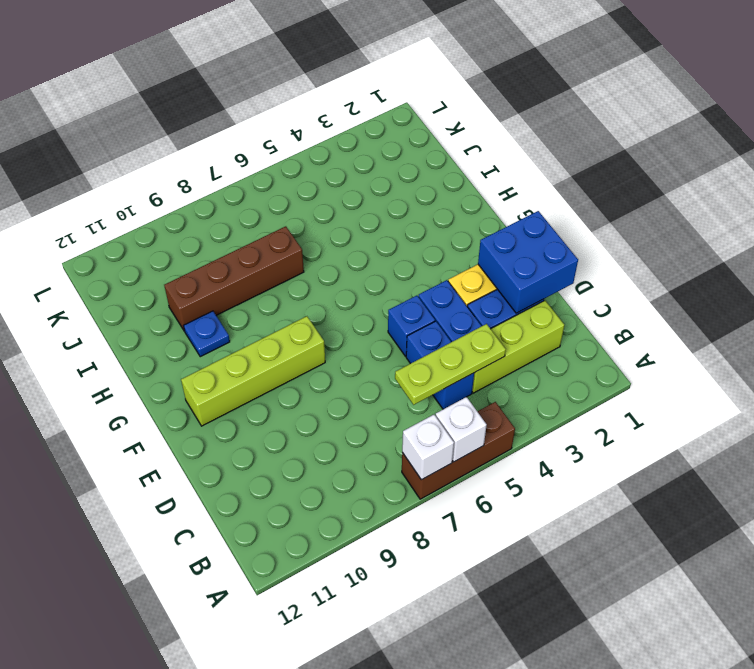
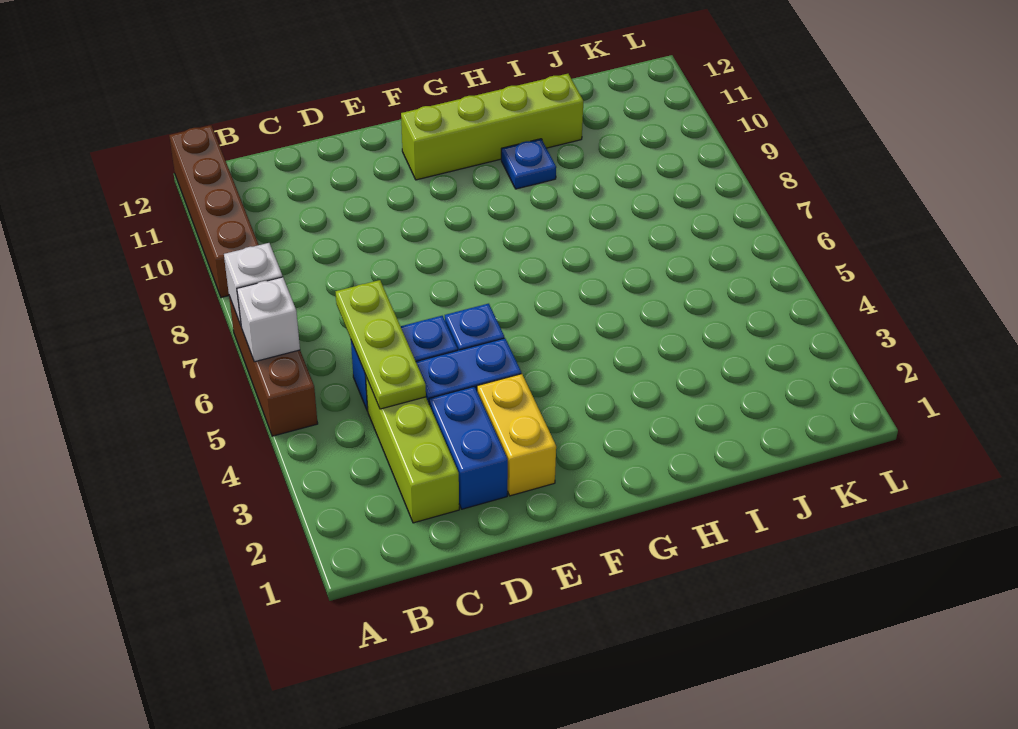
blue brick D1:E2 level 2 -> none
lime brick F8:F11 level 1 -> lime brick F11:I11 level 1
brown brick I7:I10 level 1 -> brown brick A9:A12 level 1

